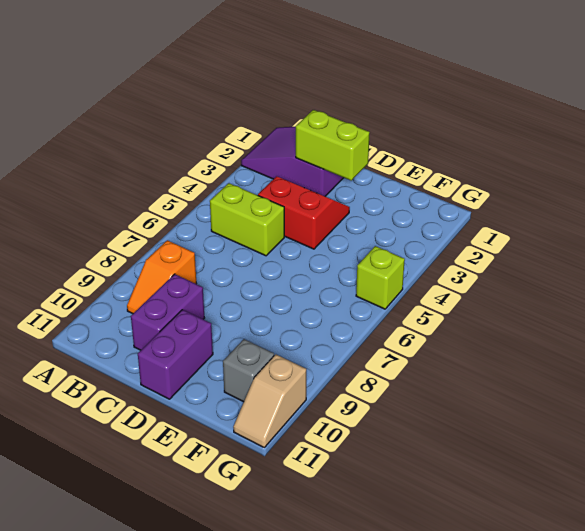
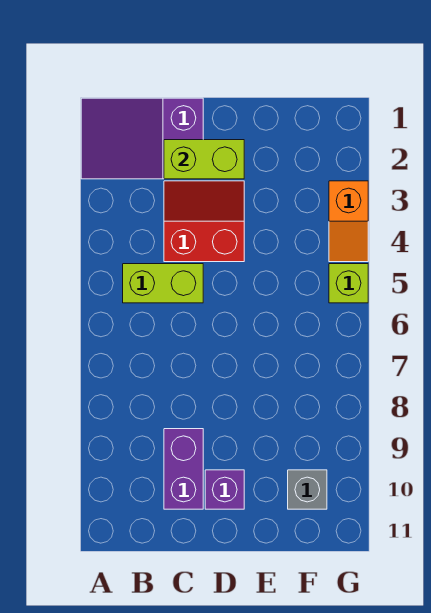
orange slope B8:B9 level 1 top 8 -> orange slope G3:G4 level 1 top 3
purple brick D10:D11 level 1 -> purple brick D10 level 1
tan slope G10:G11 level 1 top 10 -> none

